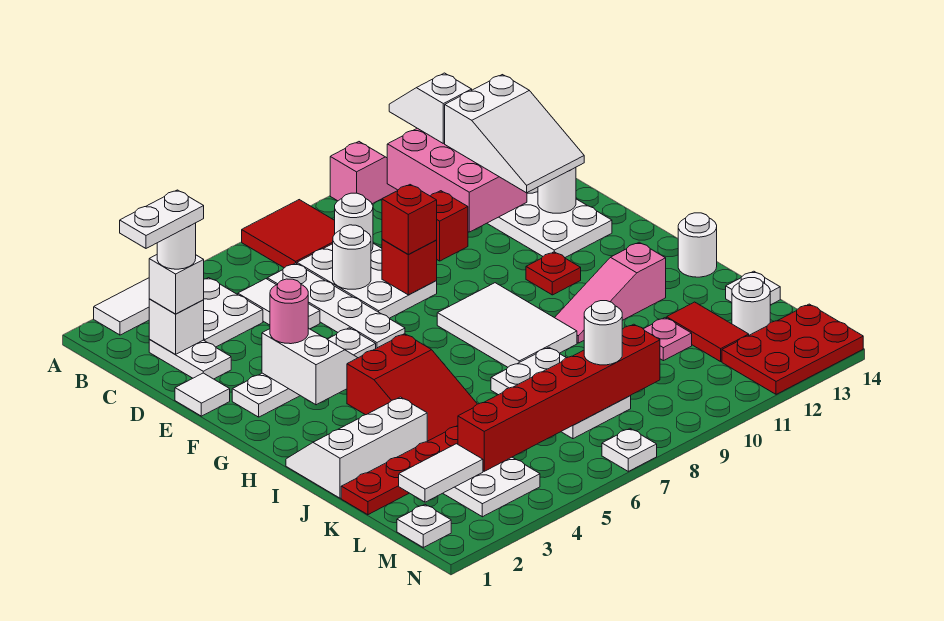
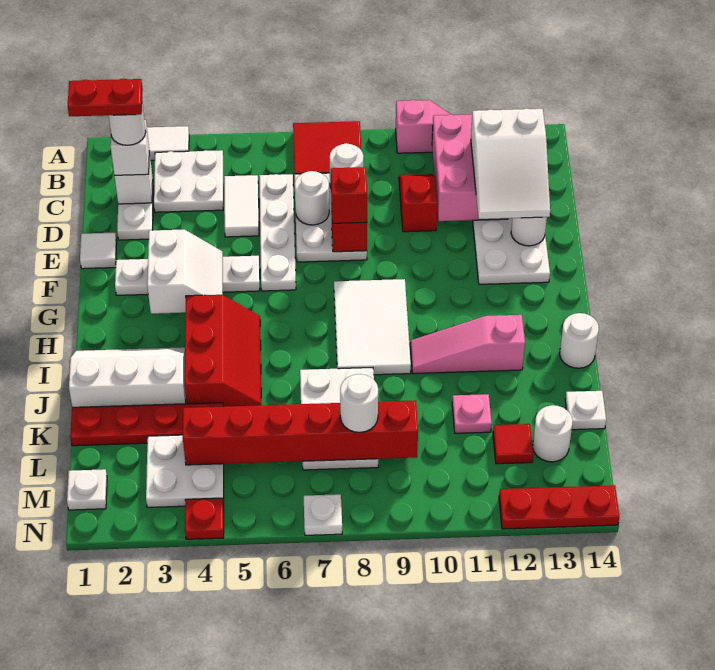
white slope A12:B12 level 3 top B -> none
white plate C1:C2 level 5 -> red plate C1:C2 level 5
pink round brick F3 level 3 -> none
red plate G11 level 1 -> red plate N4 level 1
red slope H4:J5 level 1 top H -> red slope H4:J5 level 1 top 4
red tile K12:L12 level 1 -> red tile L12 level 1
white tile L2:L3 level 2 -> none
red plate M12:N14 level 1 -> red plate N12:N14 level 1

